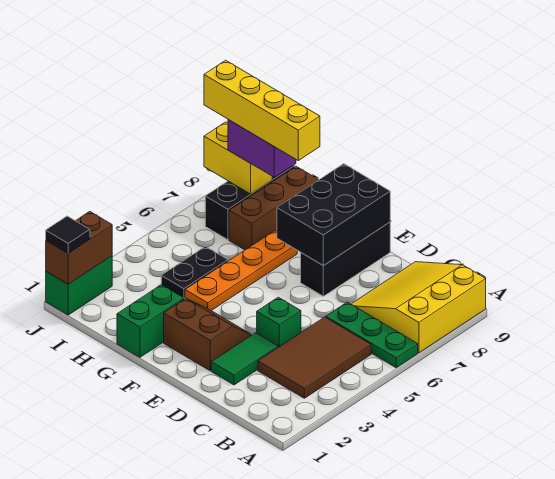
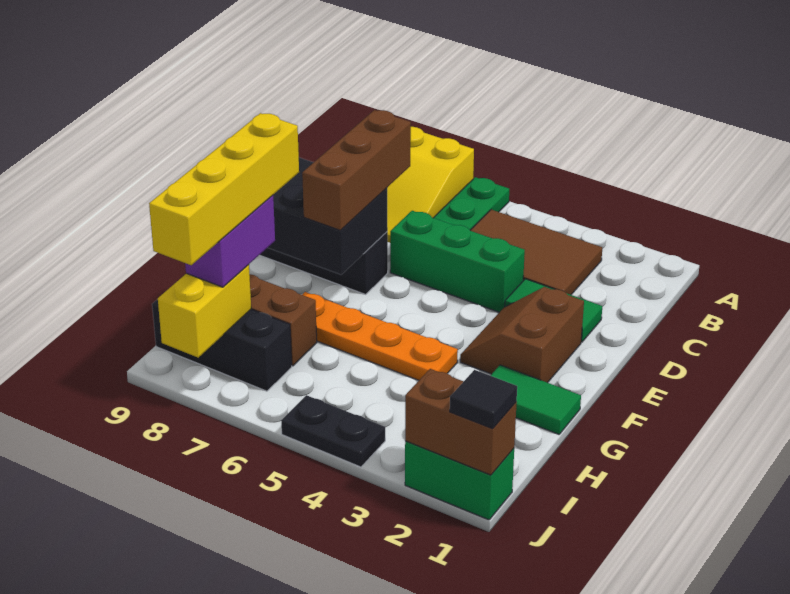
green brick D4 level 1 -> green brick D4:D6 level 1
none -> brown brick D7:F7 level 3
green brick G1:G2 level 1 -> green tile G1:G2 level 1
black plate H4:H5 level 1 -> black plate J4:J5 level 1

